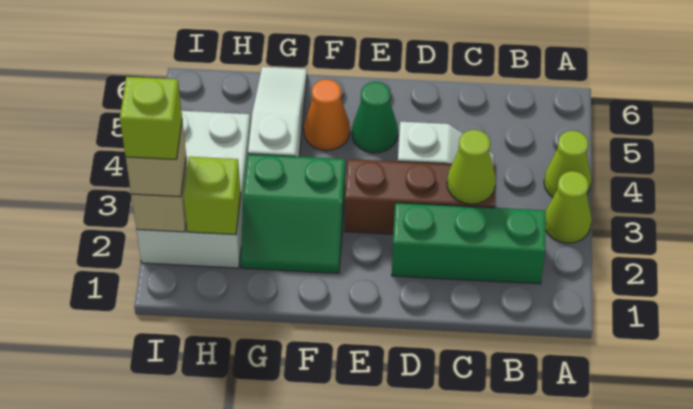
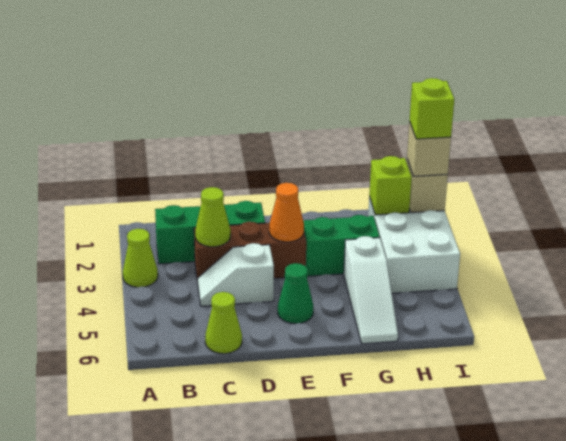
lime cone A4 level 1 -> lime cone C6 level 1
orange cone F5 level 1 -> orange cone E3 level 2

